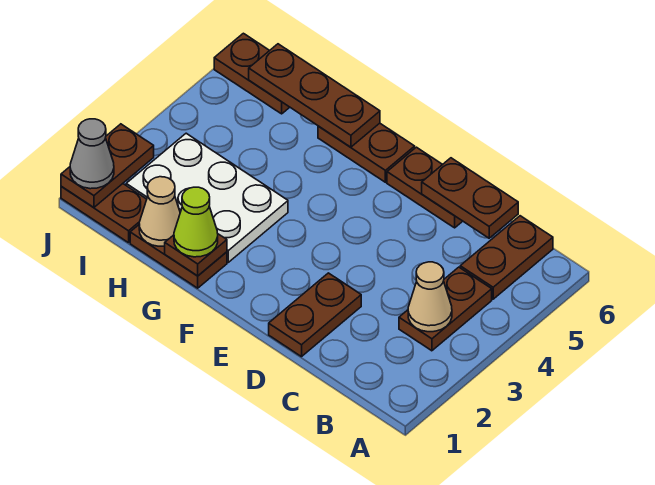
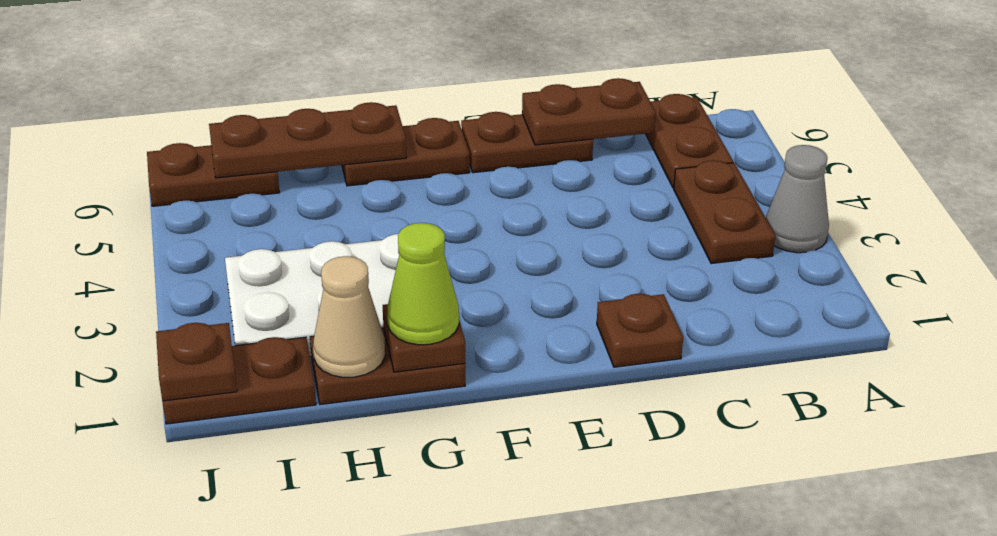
tan cone B3 level 2 -> none
brown plate D1:D2 level 1 -> brown plate D1 level 1
brown plate J1:J2 level 2 -> brown plate J1 level 2
grey cone J1 level 3 -> grey cone A3 level 1

